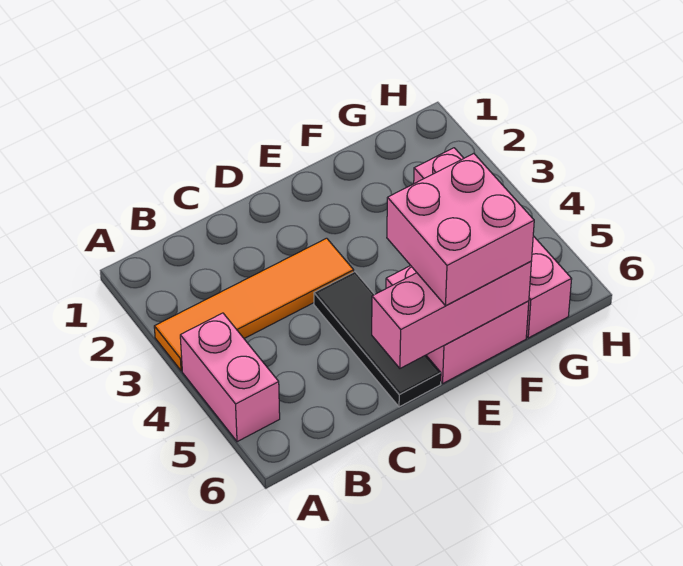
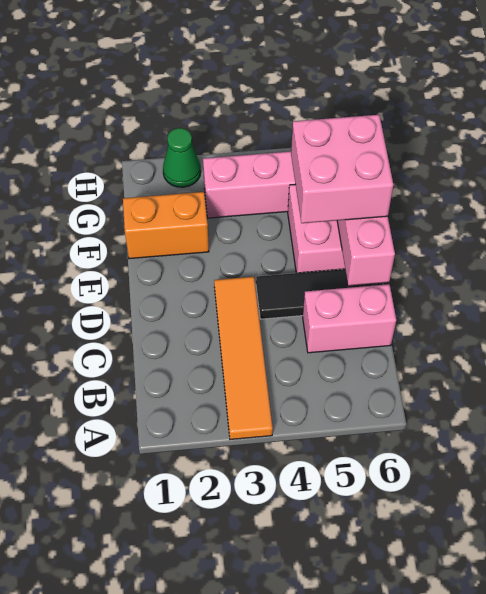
pink brick A4:A5 level 1 -> pink brick C5:C6 level 1
none -> orange brick F1:F2 level 1
none -> green cone H2 level 1

